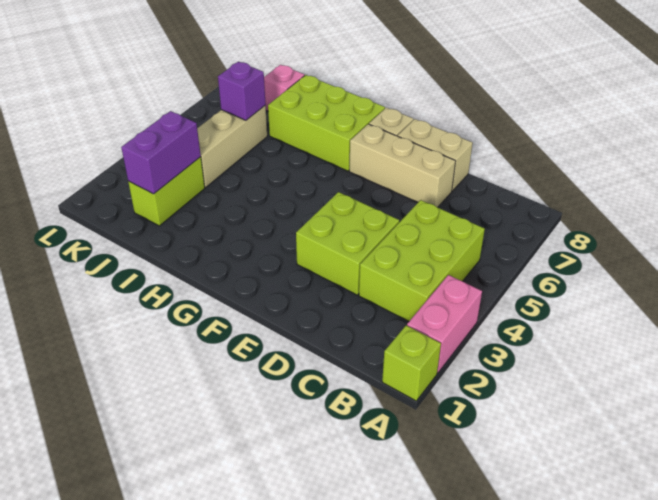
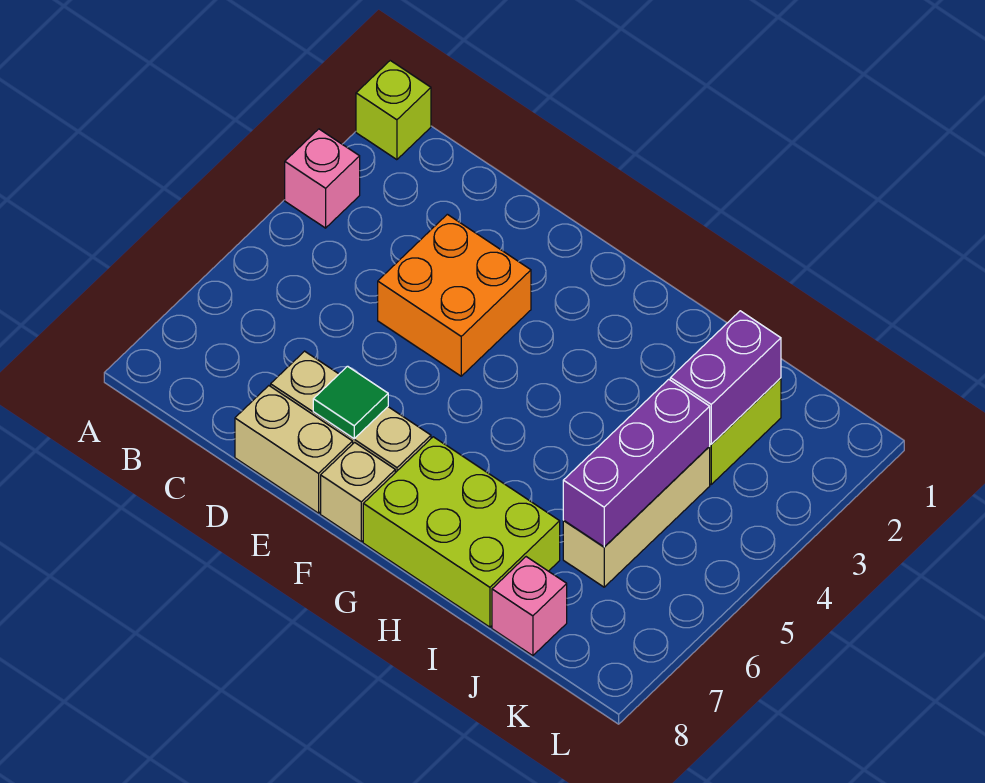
pink brick A2:A3 level 1 -> pink brick A3 level 1
lime brick B3:C5 level 1 -> none
lime brick D3:E4 level 1 -> orange brick D3:E4 level 1
none -> green tile E7 level 2
purple brick J6 level 2 -> purple brick J4:J6 level 2

